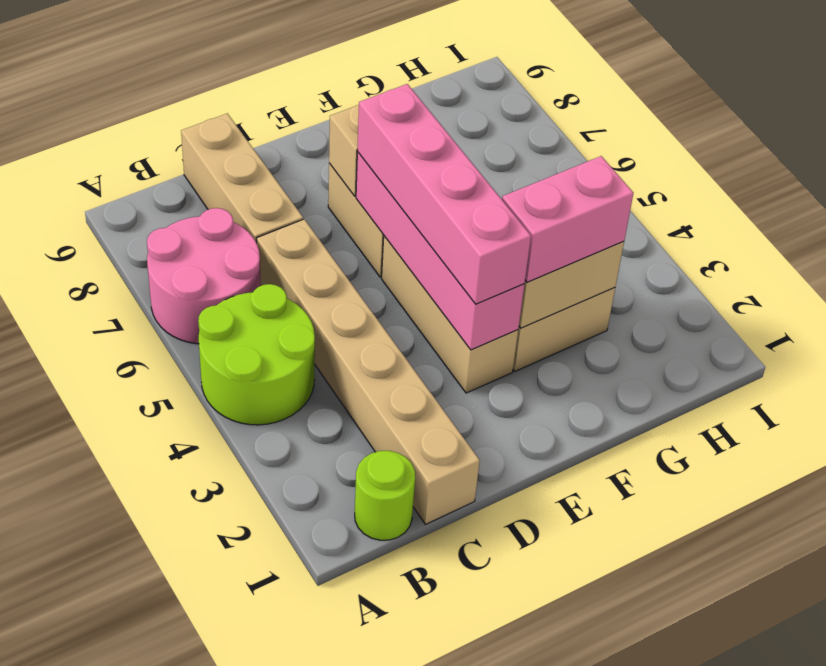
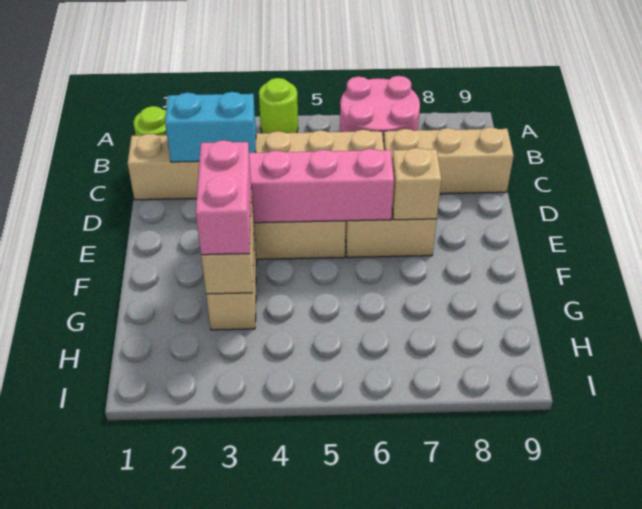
lime round brick A4:B5 level 1 -> lime round brick A4 level 1
none -> cyan brick C2:C3 level 2
pink brick E3:E6 level 3 -> none

